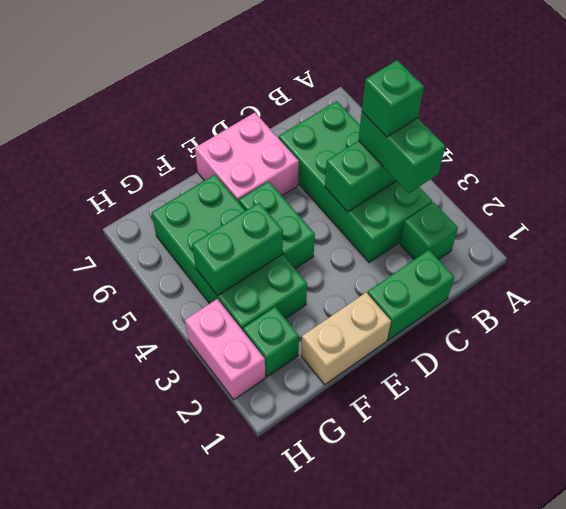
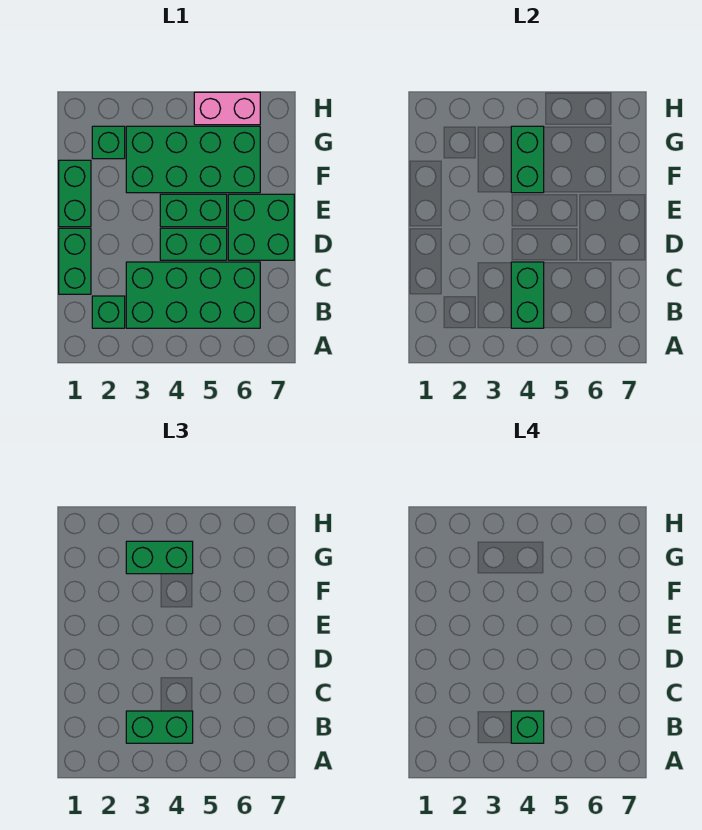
none -> green brick D4:D5 level 1
pink brick D6:E7 level 1 -> green brick D6:E7 level 1
tan brick E1:F1 level 1 -> green brick E1:F1 level 1
none -> green brick G3:G4 level 3
pink brick H2:H3 level 1 -> pink brick H5:H6 level 1

